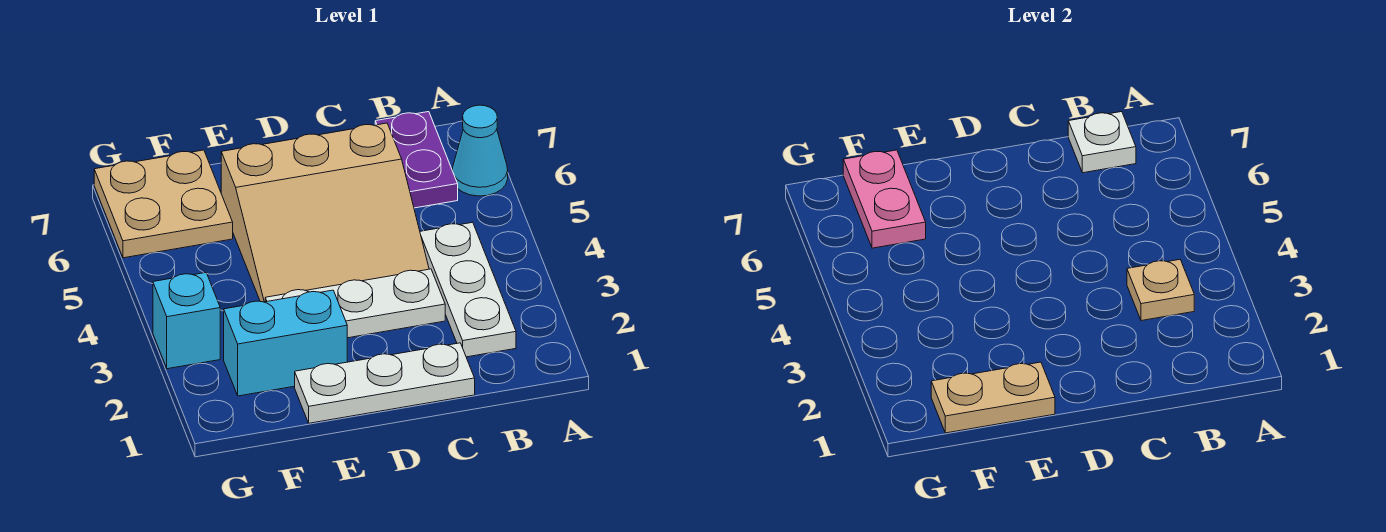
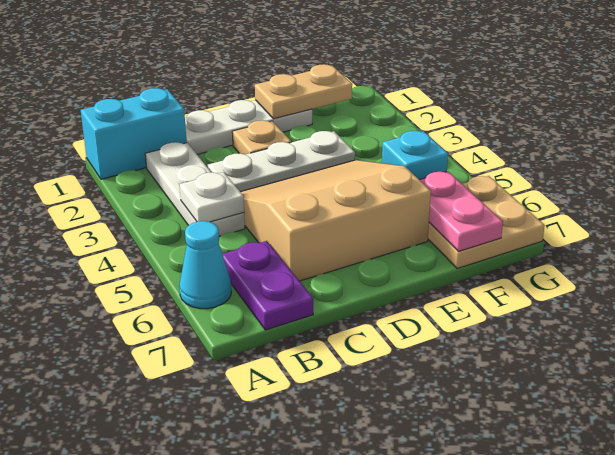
tan plate B3 level 2 -> tan plate D2 level 1
white plate B7 level 2 -> white plate B4 level 2
cyan brick E2:F2 level 1 -> cyan brick A1:B1 level 1
cyan brick G3 level 1 -> cyan brick F5 level 1

